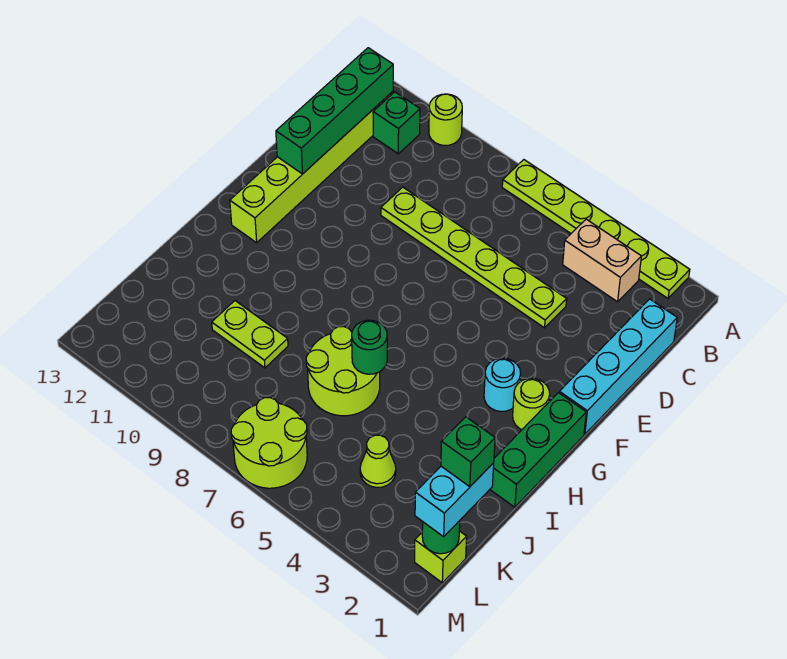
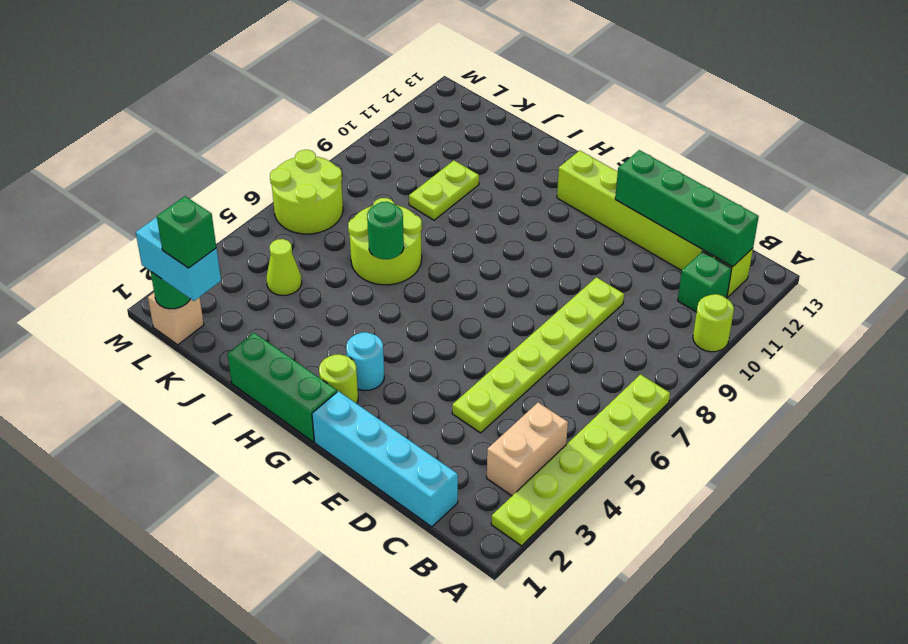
lime brick L1 level 1 -> tan brick L1 level 1

